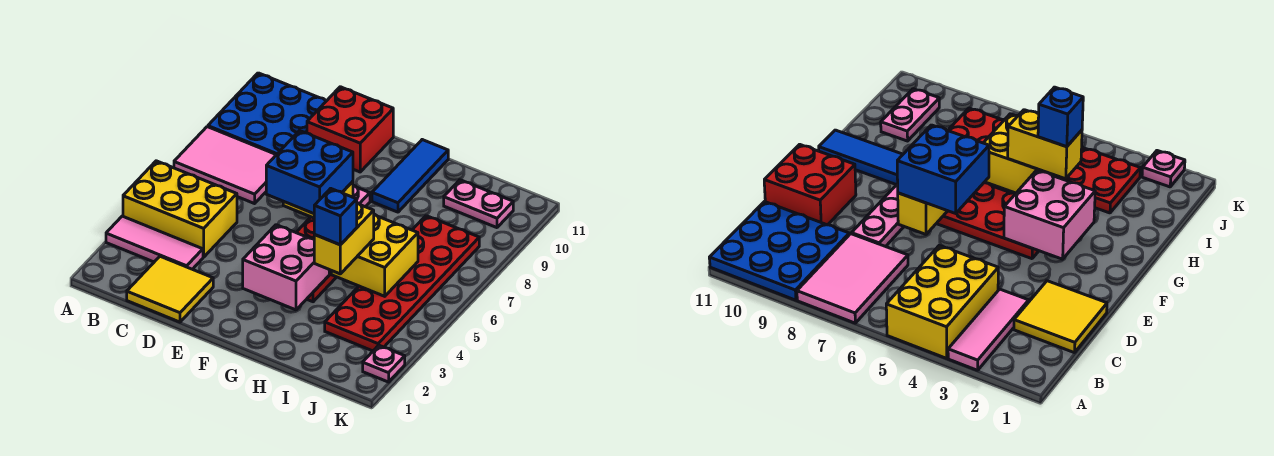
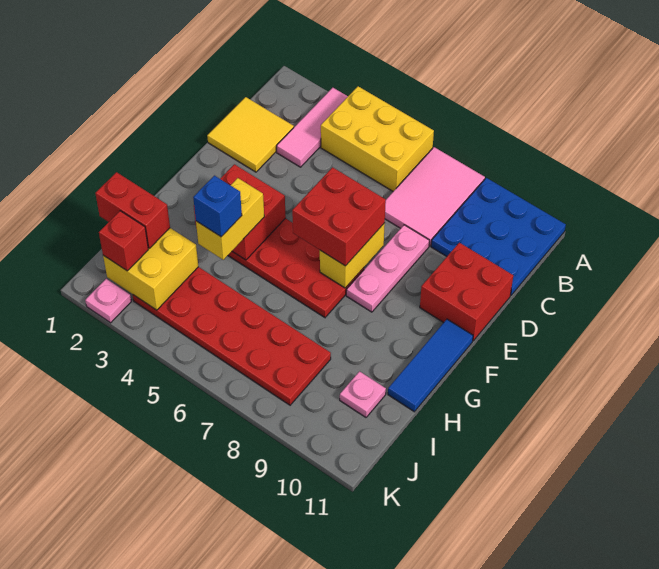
yellow brick A4:C5 level 1 -> yellow brick A4:B6 level 1
blue brick E6:F7 level 3 -> red brick E6:F7 level 3
pink brick F3:G4 level 2 -> red brick F3:G4 level 2
blue tile G9:G11 level 1 -> blue tile F11:H11 level 1
yellow brick H4:H5 level 3 -> yellow brick G4:H4 level 3
yellow brick H5:I6 level 2 -> yellow brick I2:J3 level 2
none -> red brick I1:I2 level 3
pink plate I10:J10 level 1 -> pink plate I10 level 1
none -> red brick J2 level 3

